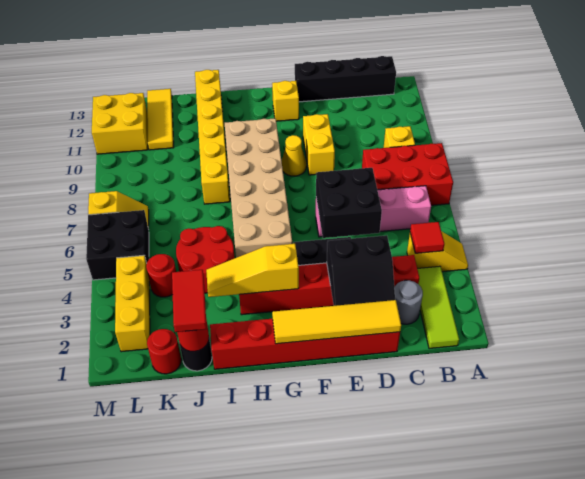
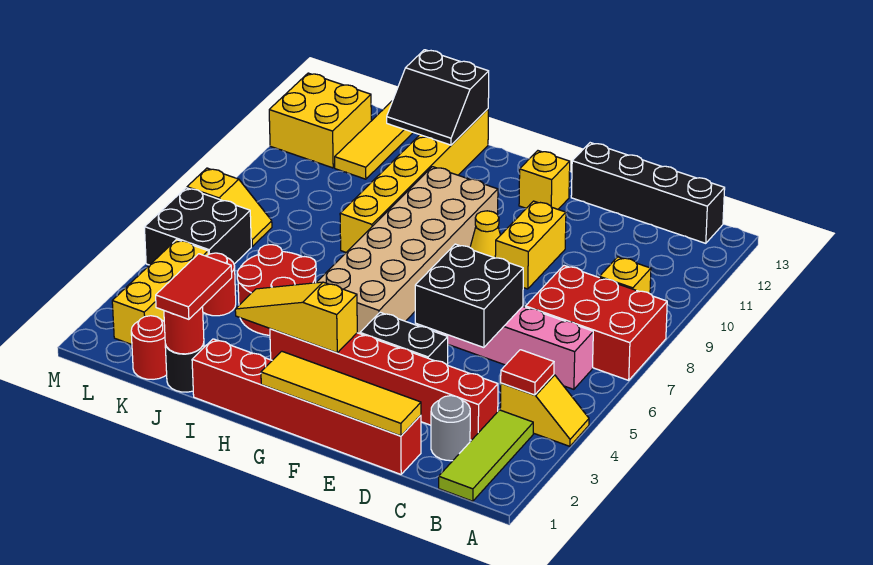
black slope D2:E3 level 2 top 3 -> black slope I12:J13 level 2 top 13

